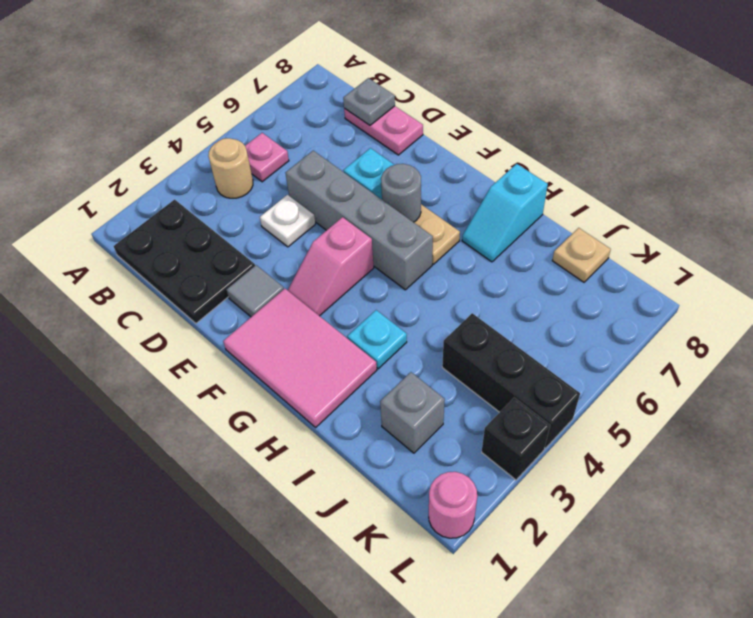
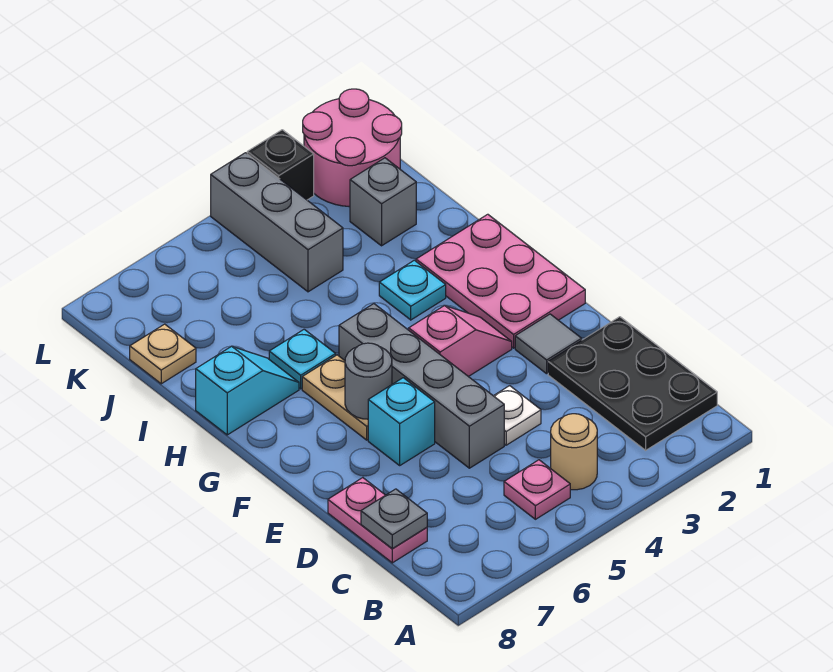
pink tile F1:H2 level 1 -> pink plate F1:H2 level 1
none -> cyan plate H6 level 1
black brick J4:L4 level 1 -> grey brick J4:L4 level 1
pink round brick L1 level 1 -> pink round brick K1:L2 level 1

